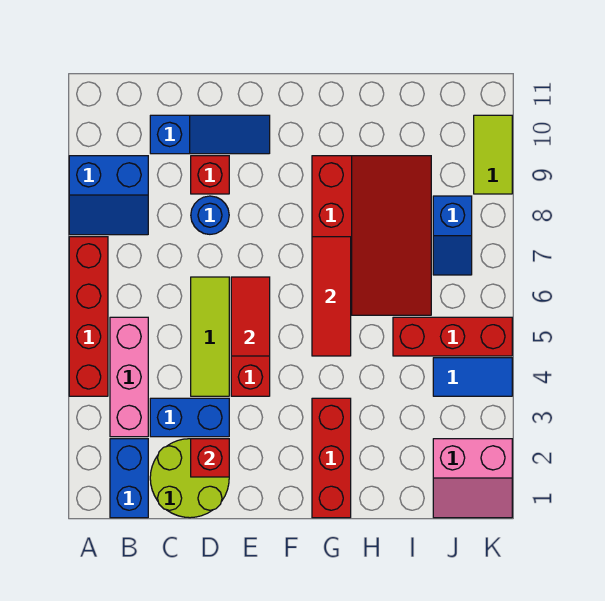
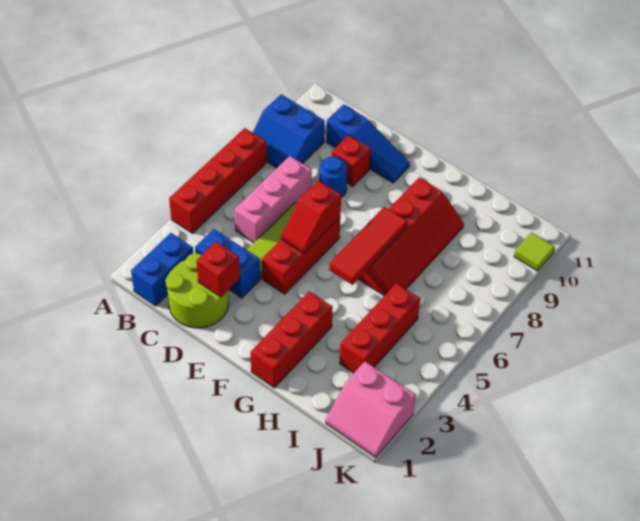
pink brick B3:B5 level 1 -> pink brick C5:C7 level 1
red tile E5:E6 level 2 -> red slope E5:E6 level 2 top 6
red slope G6:I9 level 1 top G -> red slope G6:H9 level 1 top G
red brick I5:K5 level 1 -> red brick I3:I5 level 1
blue tile J4:K4 level 1 -> none
blue slope J7:J8 level 1 top 8 -> none
lime tile K9:K10 level 1 -> lime tile K10 level 1

